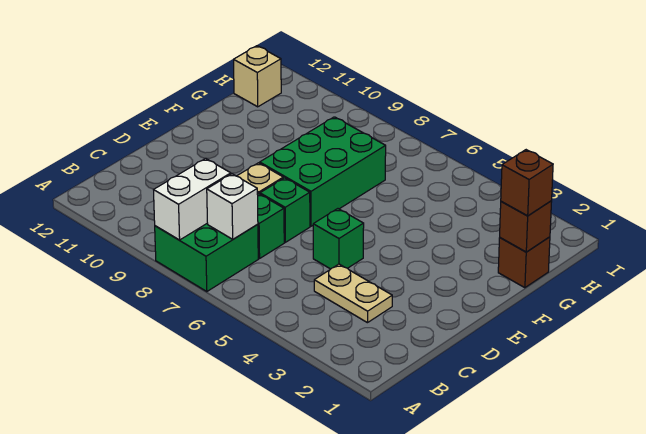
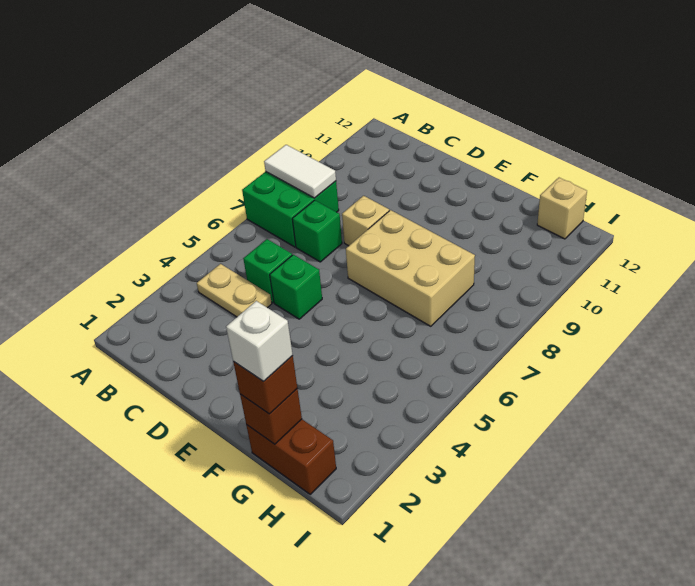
white brick A8:B8 level 2 -> white tile A8:B8 level 2
white brick B7 level 2 -> white brick G1 level 4
tan plate C3:C4 level 1 -> tan plate B4:C4 level 1
green brick D7 level 1 -> green brick C5 level 1
green brick E7:G8 level 1 -> tan brick E7:G8 level 1
brown brick G1 level 1 -> brown brick G1:H1 level 1

